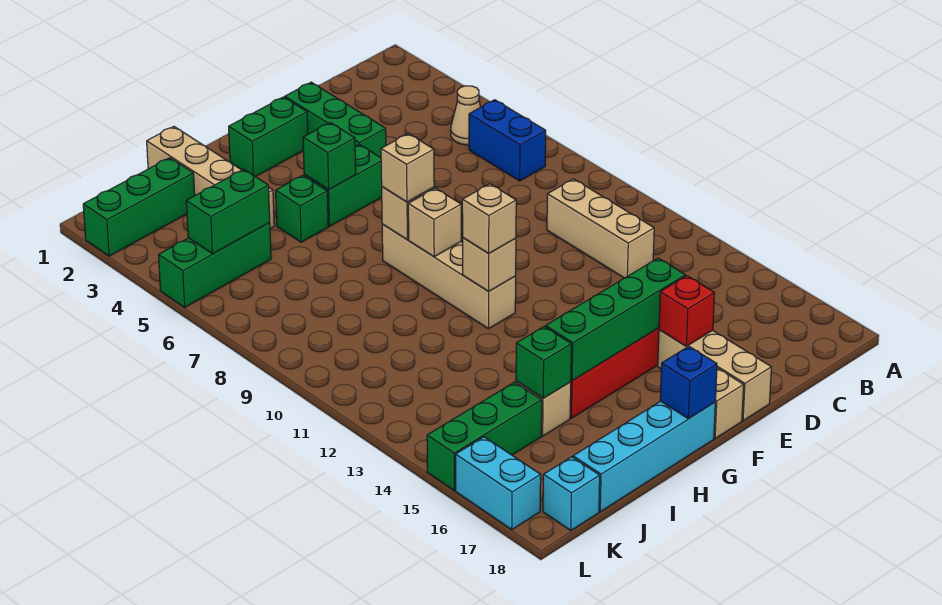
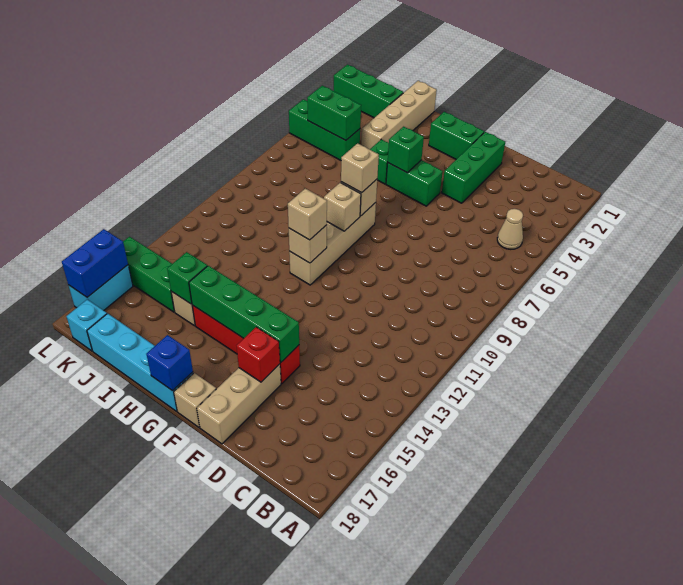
blue brick B6:B7 level 1 -> blue brick L16:L17 level 2
tan brick C10:C12 level 1 -> none

